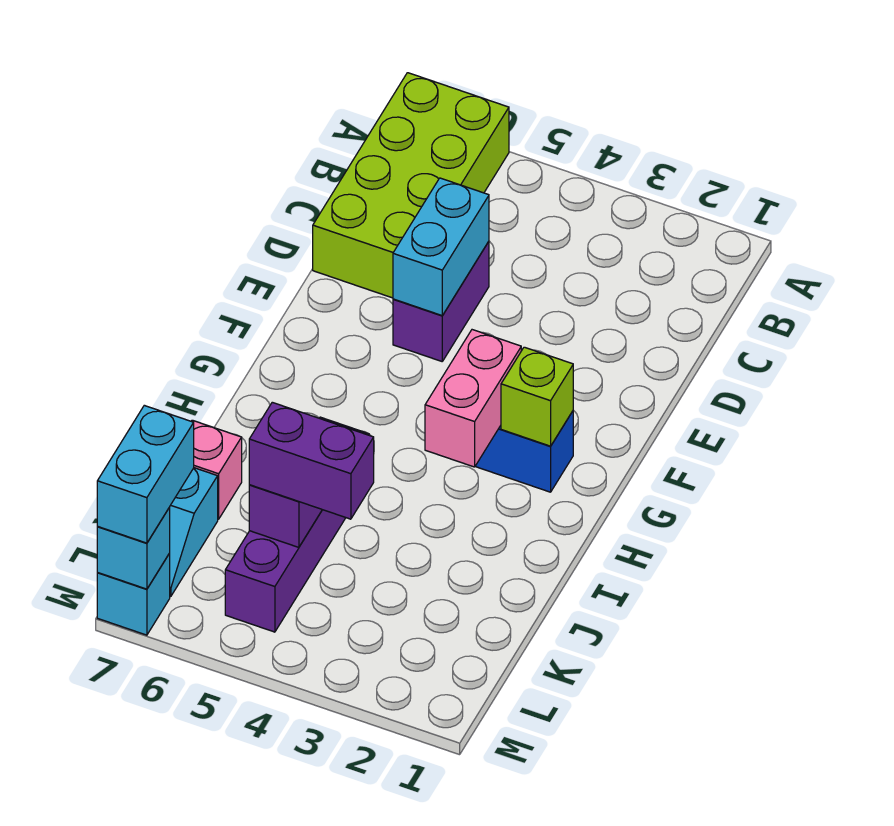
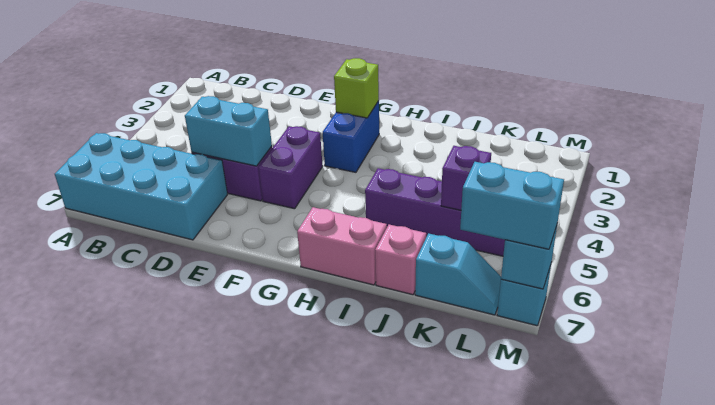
lime brick A6:D7 level 1 -> cyan brick A6:D7 level 1
pink brick G3:H3 level 2 -> pink brick H7:I7 level 1
purple brick K4:K5 level 3 -> purple brick F4:F5 level 1

